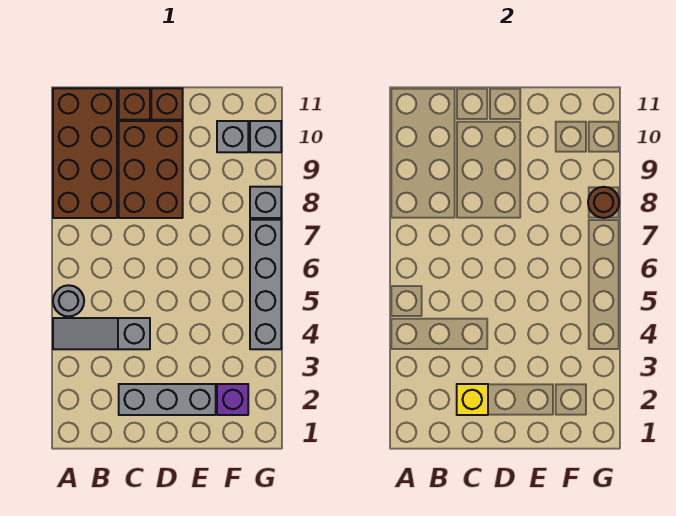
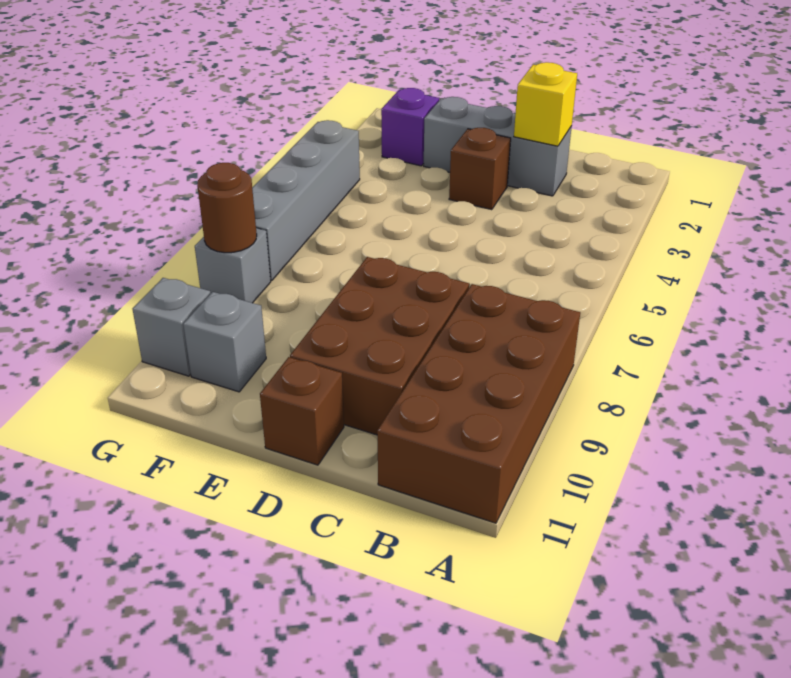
grey slope A4:C4 level 1 top C -> none
grey round brick A5 level 1 -> none
brown brick C11 level 1 -> brown brick D3 level 1

